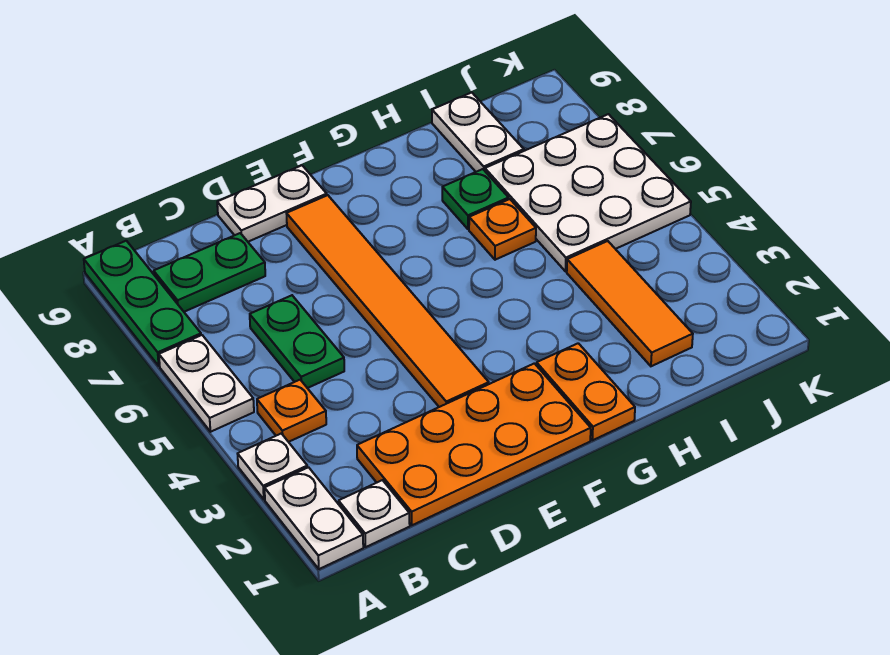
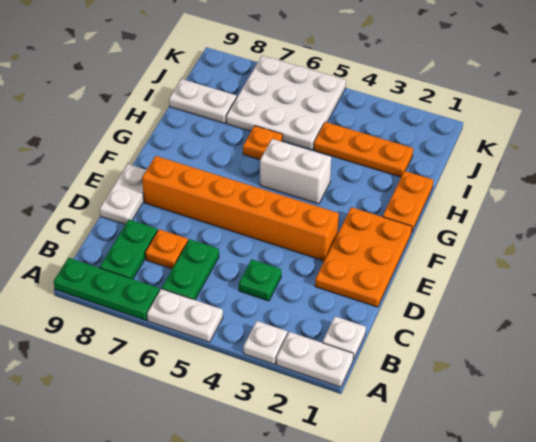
orange plate B4 level 1 -> orange plate C7 level 1
orange plate C1:F2 level 1 -> orange plate D1:F2 level 1
green plate C5:C6 level 1 -> green plate B6:C6 level 1
orange tile E3:E8 level 1 -> orange brick E3:E8 level 1
orange plate G1:G2 level 1 -> orange plate G1:H1 level 1
none -> white brick G4:G5 level 1
green plate H7 level 1 -> green plate C4 level 1
orange tile I2:I4 level 1 -> orange plate I2:I4 level 1

